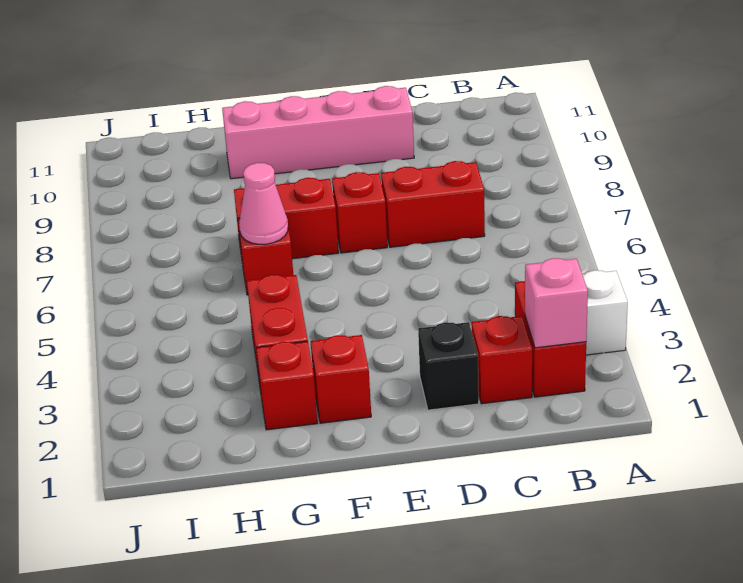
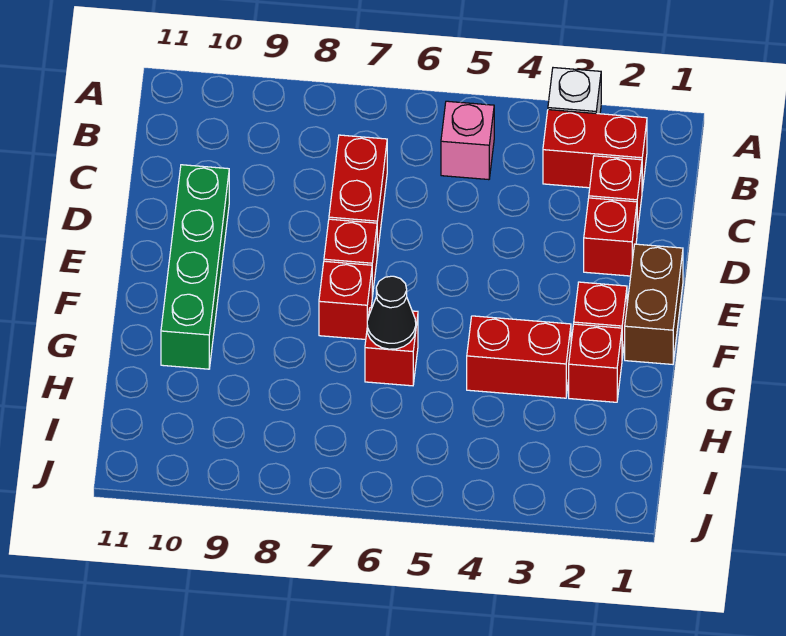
pink brick B2 level 2 -> pink brick B5 level 1
black brick D2 level 1 -> red brick D2 level 1
pink brick D10:G10 level 1 -> green brick D10:G10 level 1
none -> brown brick E1:F1 level 1
red brick F7:G7 level 1 -> red brick F7 level 1
pink cone G6 level 2 -> black cone G6 level 2

